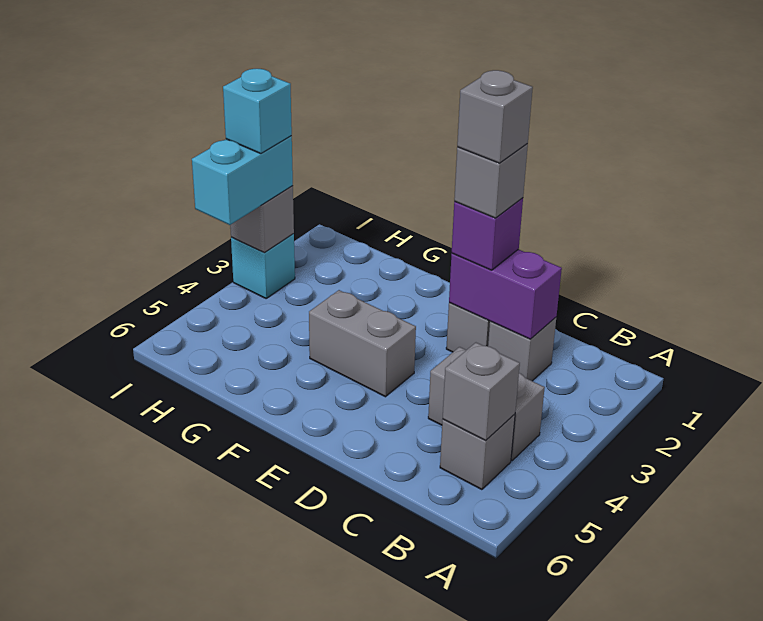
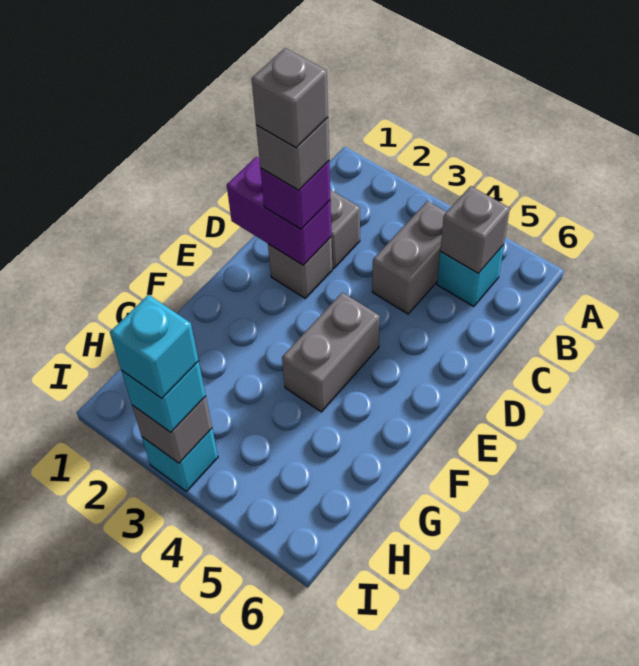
grey brick B5 level 1 -> cyan brick B5 level 1
purple brick C2:D2 level 2 -> purple brick D1:D2 level 2
cyan brick I3:I4 level 3 -> cyan brick I3 level 3

